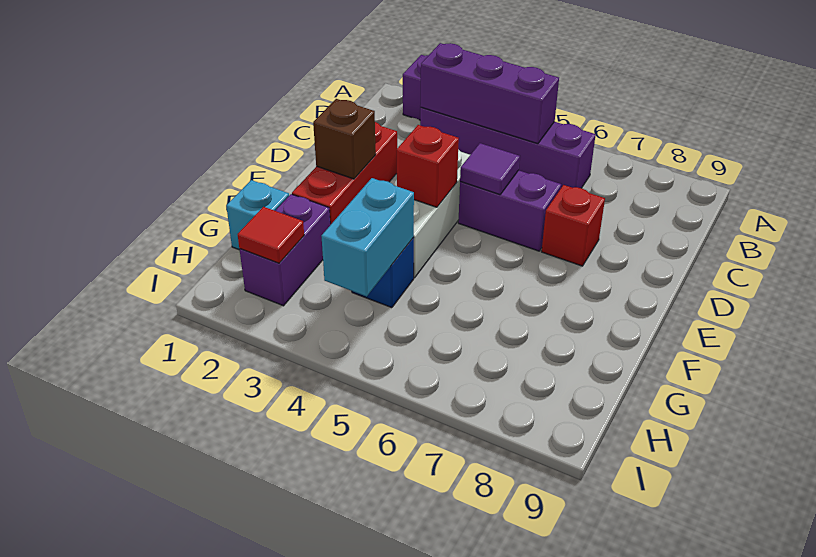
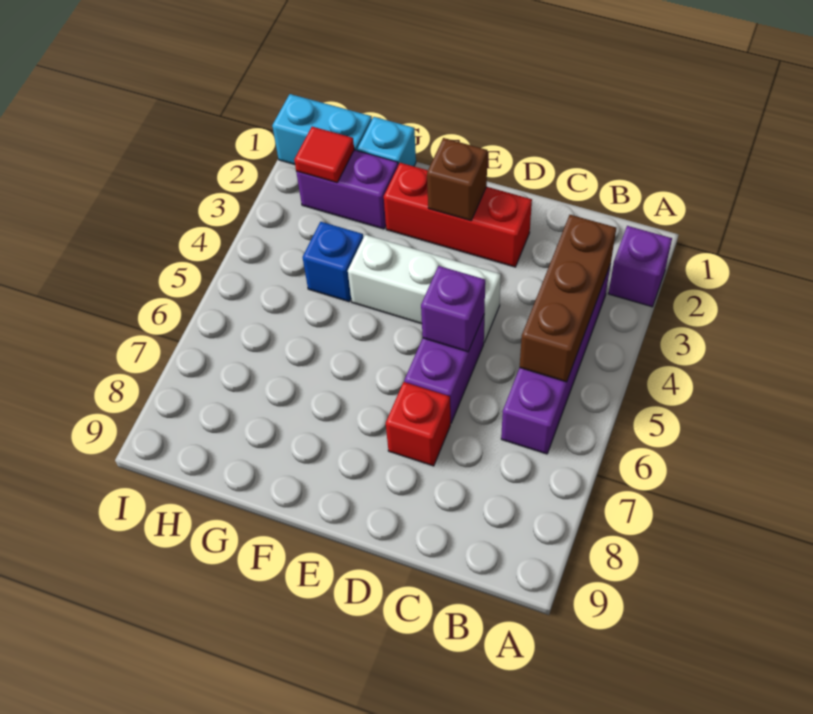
purple brick B3:B5 level 2 -> brown brick B3:B5 level 2
purple tile D5 level 2 -> purple brick D5 level 2
red brick E4 level 2 -> none
cyan brick G4:H4 level 2 -> cyan brick H1:I1 level 1

